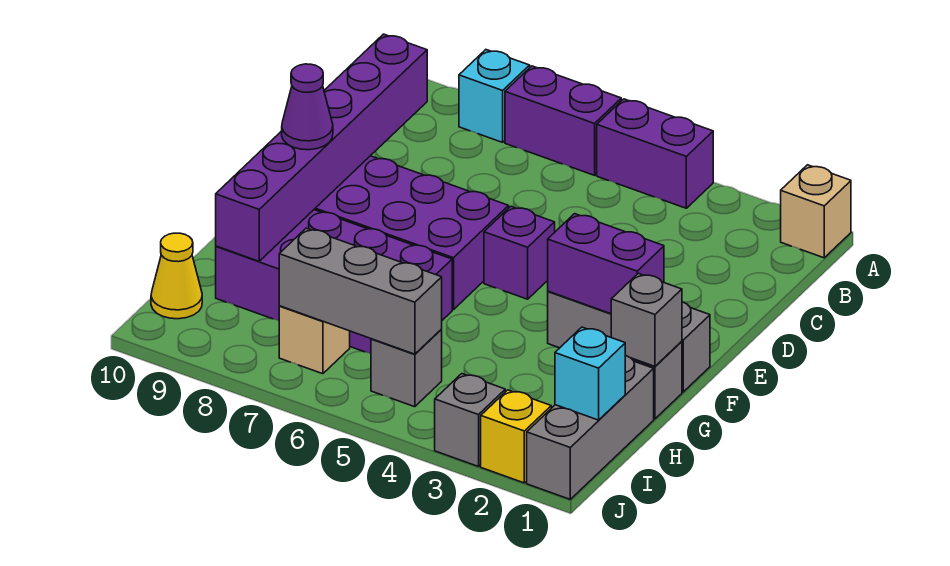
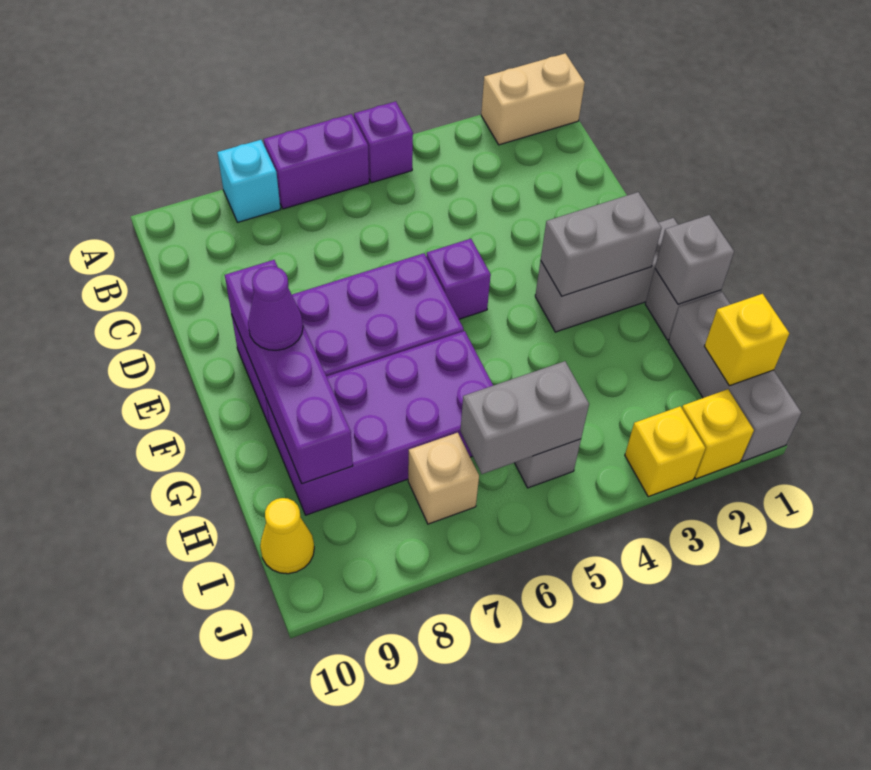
tan brick A1 level 1 -> tan brick A1:A2 level 1
purple brick A4:A5 level 1 -> purple brick A5 level 1
purple brick C9:H9 level 2 -> purple brick E9:H9 level 2
purple brick F2:F3 level 2 -> grey brick F2:F3 level 2
cyan brick I1 level 2 -> yellow brick I1 level 2
grey brick I5:I7 level 2 -> grey brick I5:I6 level 2
grey brick J3 level 1 -> yellow brick J3 level 1

